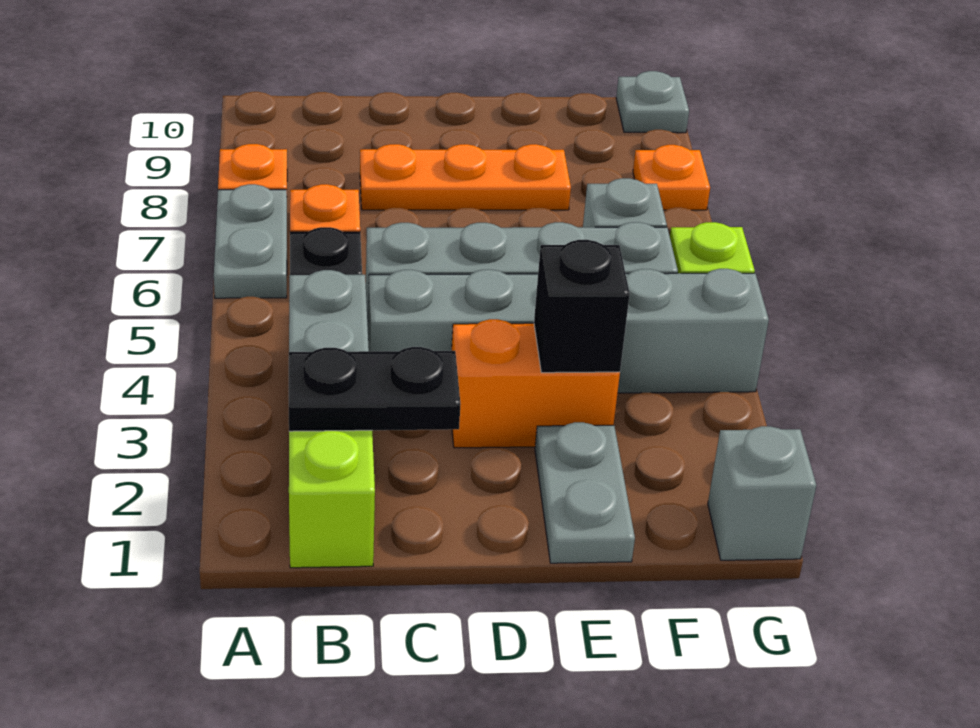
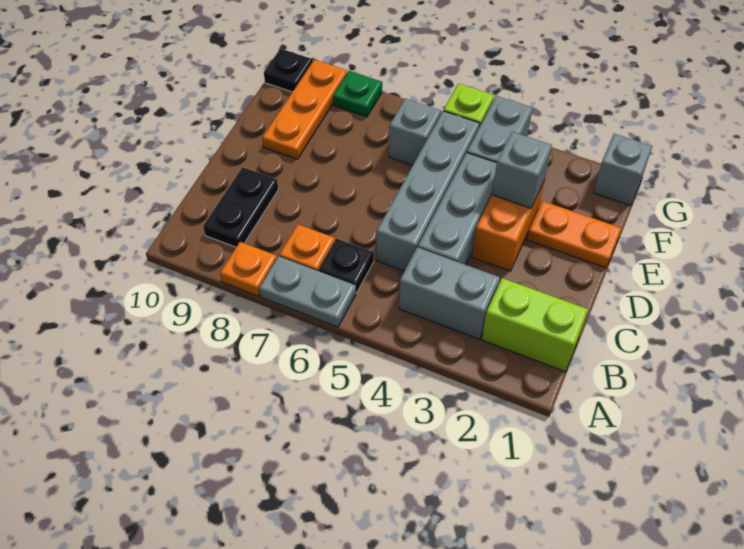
black plate B2:C2 level 2 -> black plate B9:C9 level 1
orange plate C8:E8 level 1 -> orange plate E9:G9 level 1
grey plate E1:E2 level 1 -> orange plate E1:E2 level 1
black brick E3 level 2 -> grey brick E3 level 2
orange plate G8 level 1 -> green plate G8 level 1
grey plate G10 level 1 -> black plate G10 level 1

